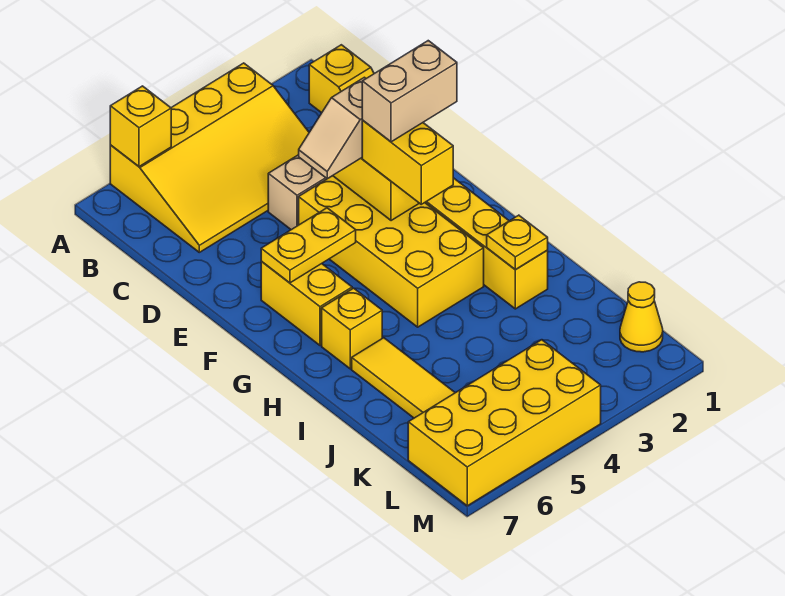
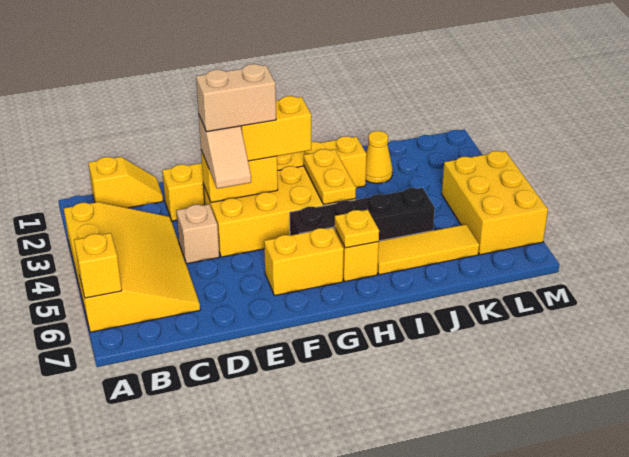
tan brick F2:F3 level 4 -> tan brick E3:F3 level 4
yellow plate F5:F6 level 2 -> yellow plate H3:H4 level 2
none -> black brick G5:J5 level 1
yellow plate I2 level 2 -> yellow plate H6 level 2
yellow cone L1 level 1 -> yellow cone J2 level 1
yellow brick L4:M7 level 1 -> yellow brick L4:M6 level 1

